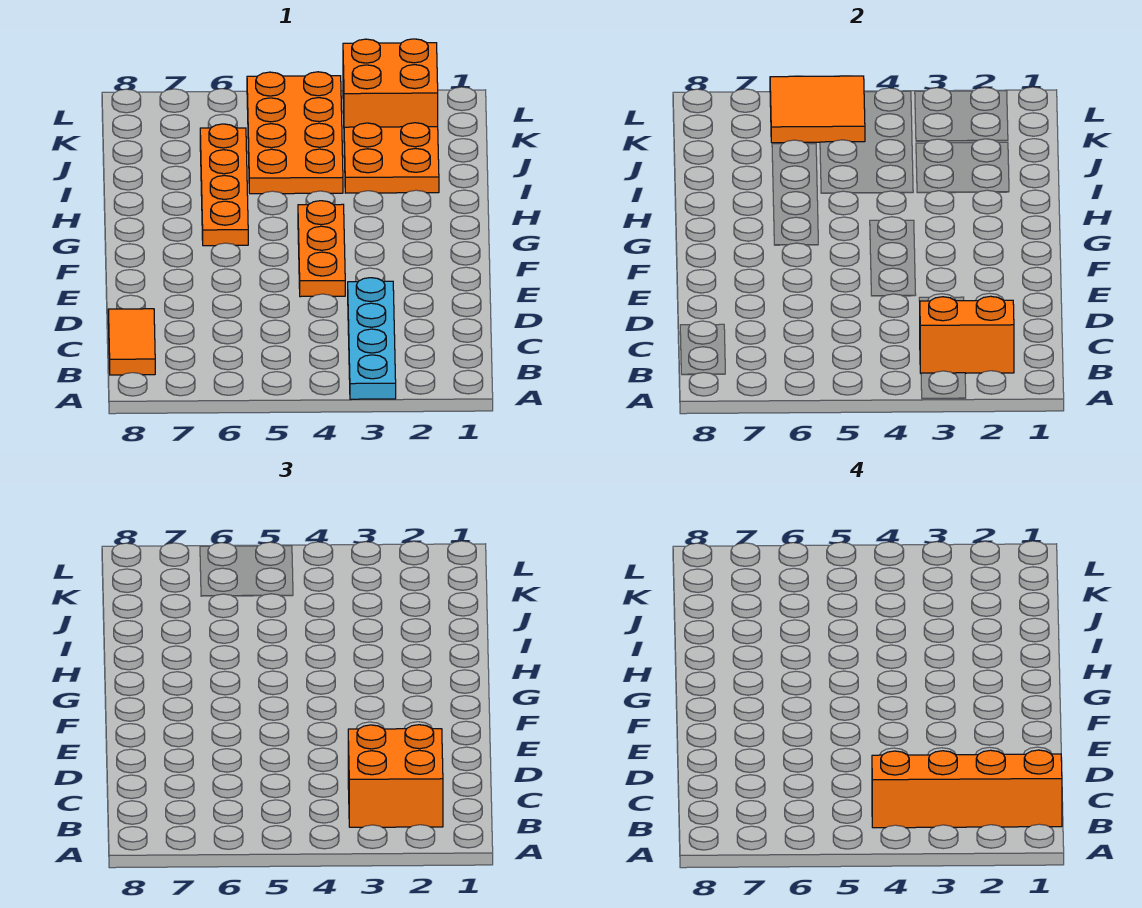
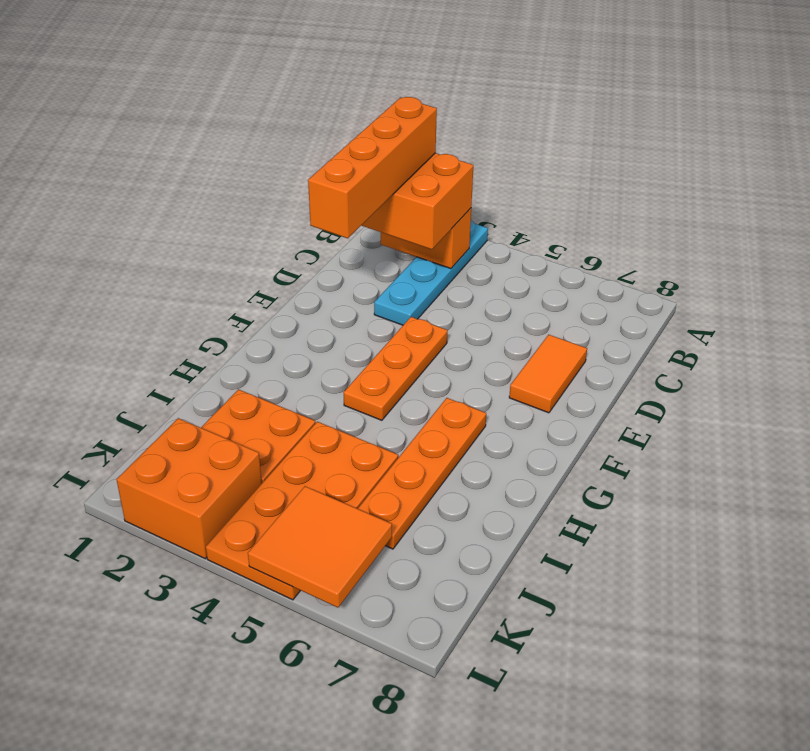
orange brick B1:B4 level 4 -> orange brick B2:E2 level 4
orange tile B8:C8 level 1 -> orange tile D7:E7 level 1

